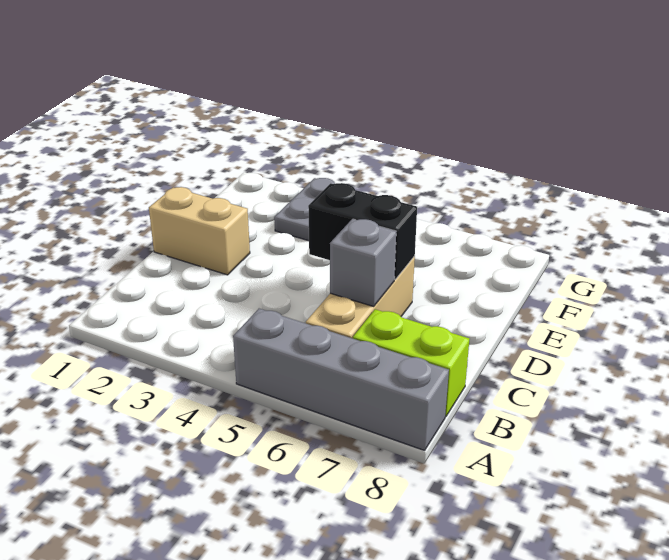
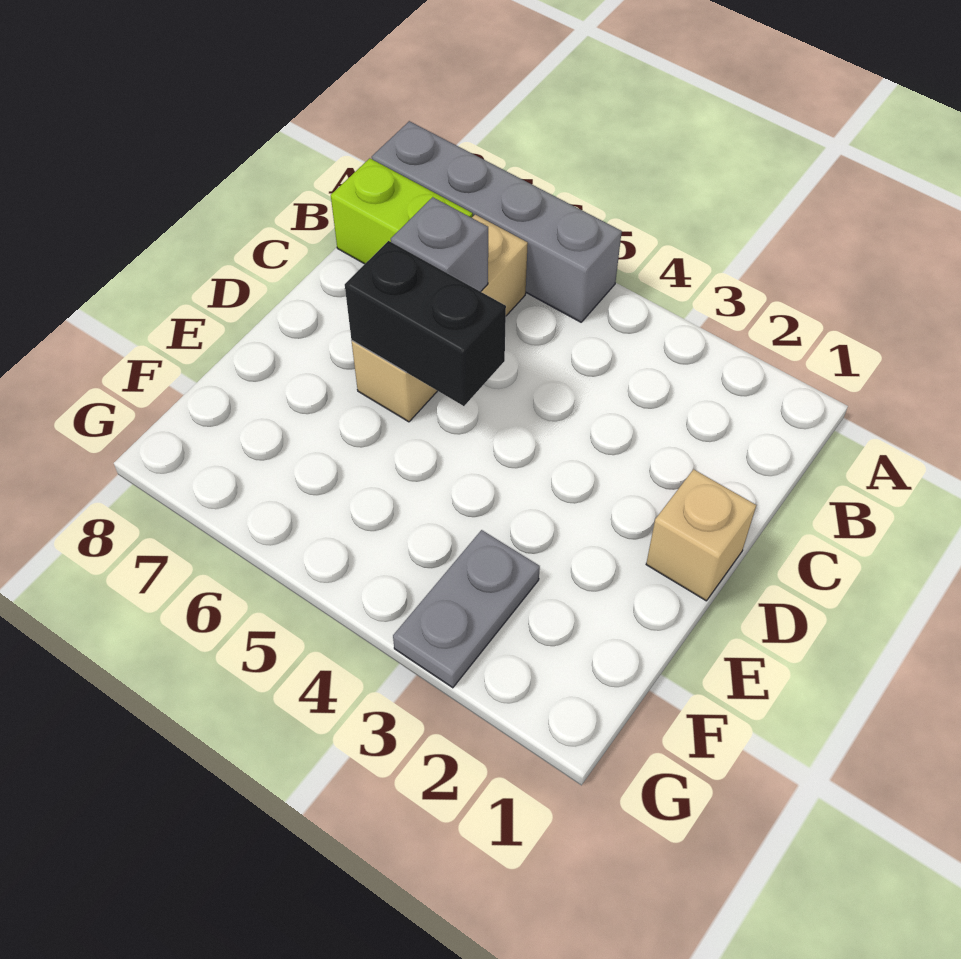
tan brick D1:D2 level 1 -> tan brick D1 level 1

